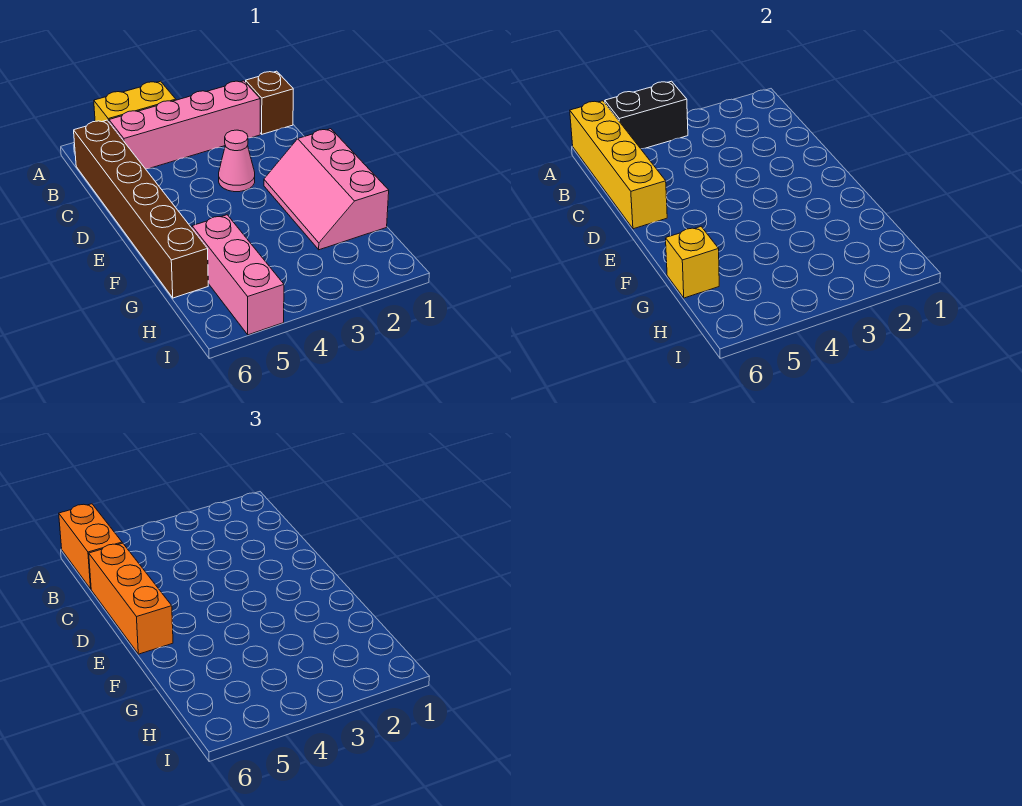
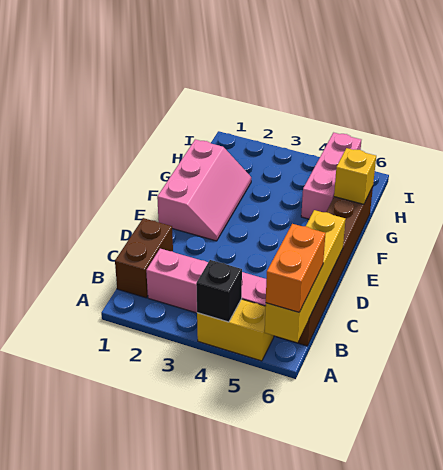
black brick A4:A5 level 2 -> black brick A4 level 2
brown brick B1 level 1 -> brown brick B1:C1 level 1
orange brick C6:E6 level 3 -> none
pink cone D3 level 1 -> none

